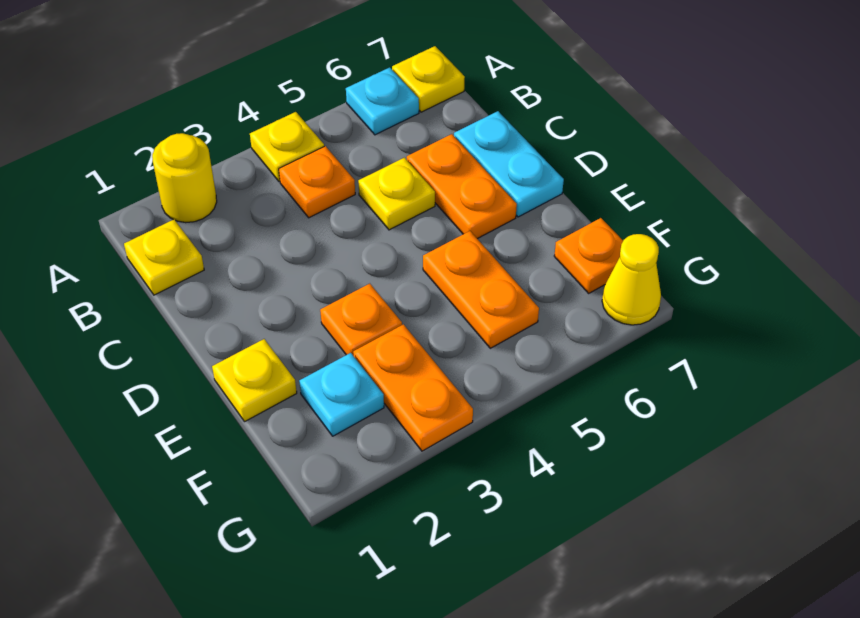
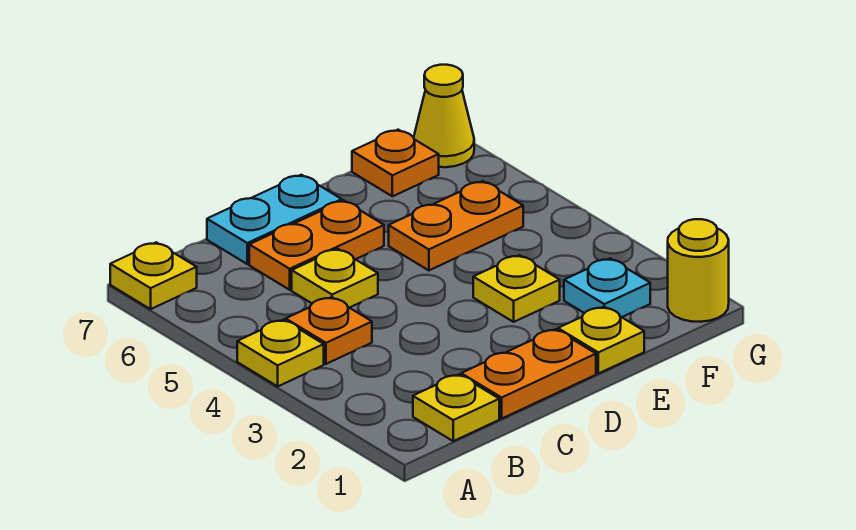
yellow round brick A2 level 1 -> yellow round brick G1 level 1
cyan plate A6 level 1 -> none
orange plate E3 level 1 -> yellow plate E3 level 1
orange plate F3:G3 level 1 -> orange plate C1:D1 level 1

